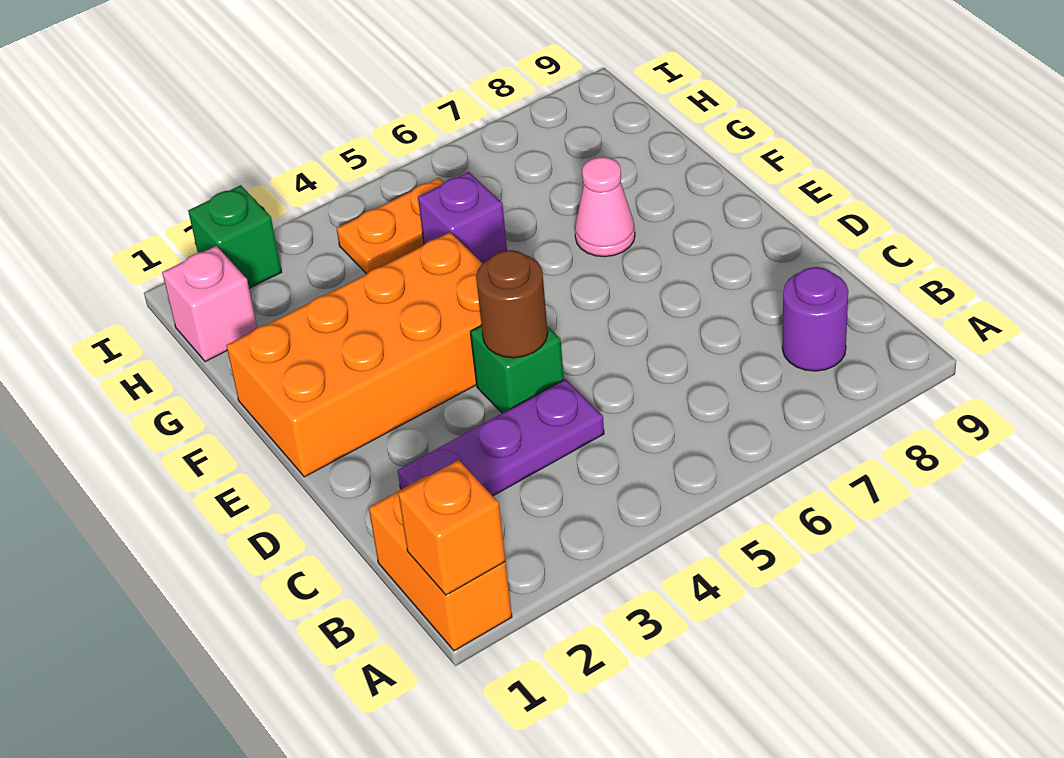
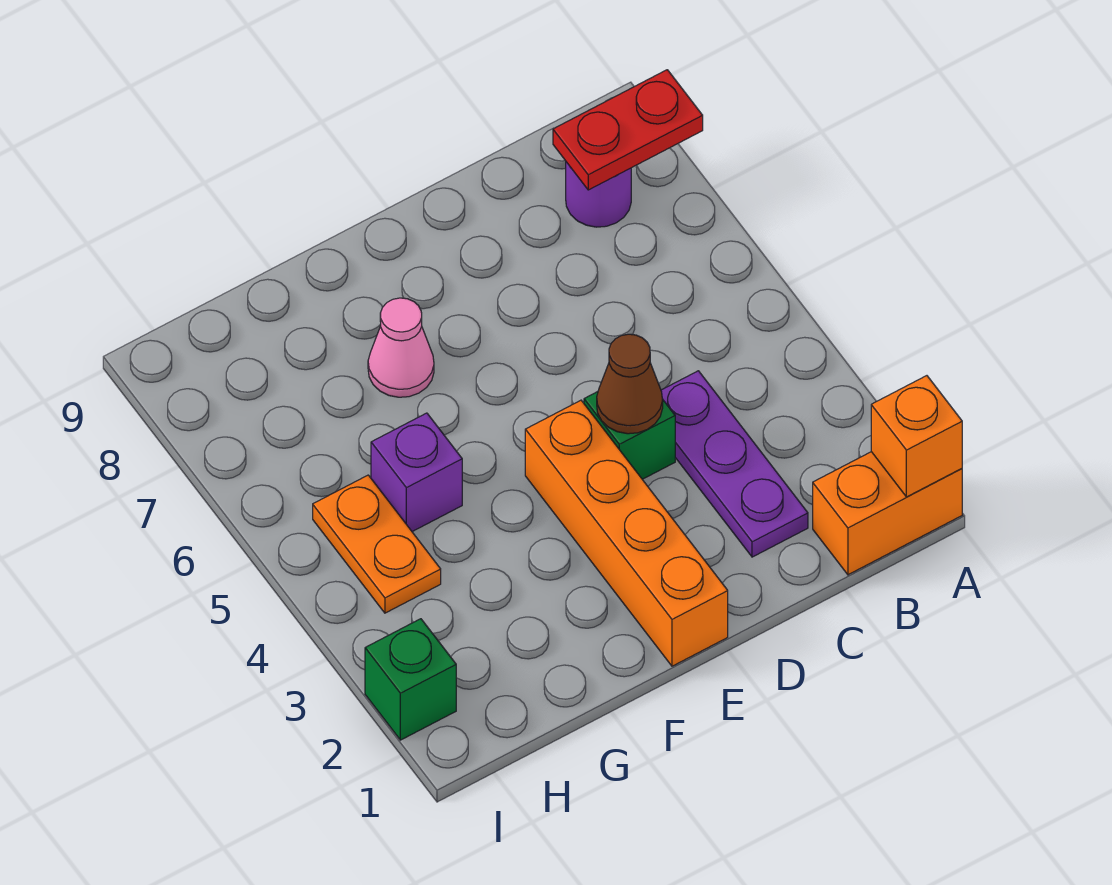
none -> red plate A8:B8 level 2
brown round brick D4 level 2 -> brown cone D4 level 2
orange brick E1:F4 level 1 -> orange brick E1:E4 level 1
pink brick H1 level 1 -> none

